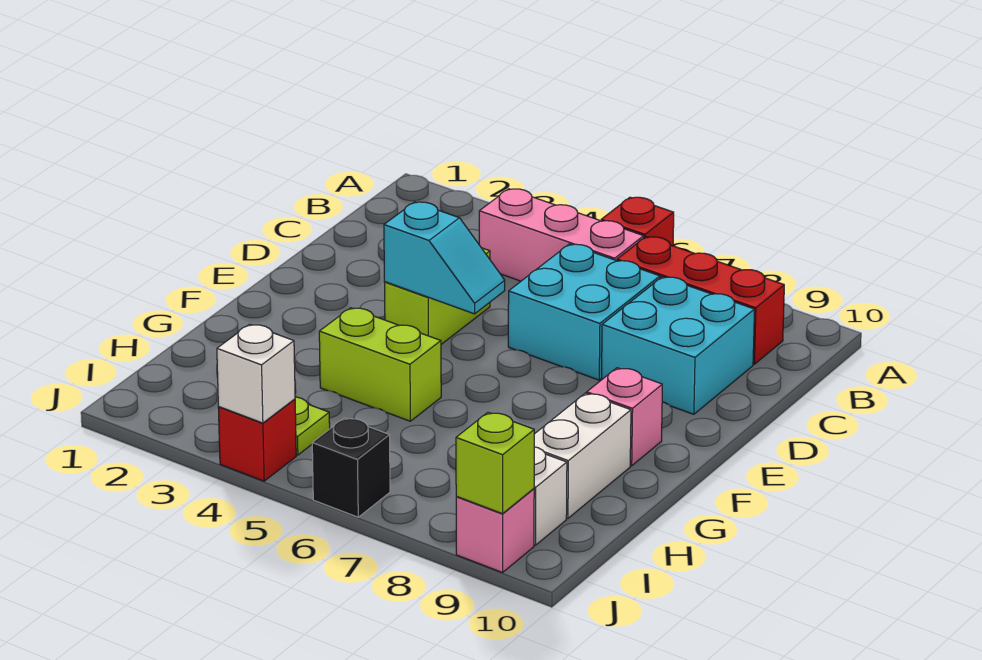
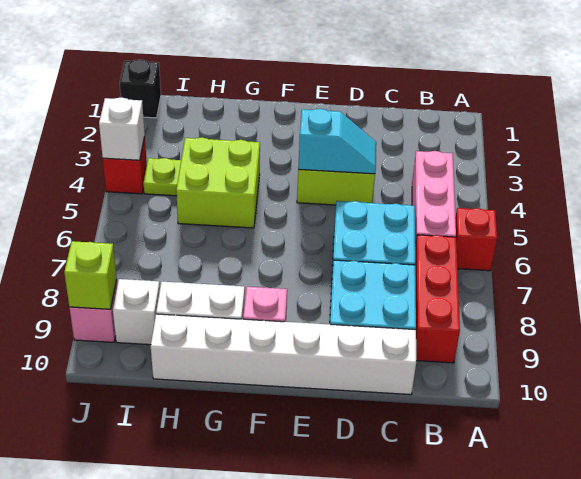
none -> white brick C10:H10 level 1
cyan slope E4:E5 level 2 top 4 -> cyan slope D4:E4 level 2 top E
lime brick G4:G5 level 1 -> lime brick G4:H5 level 1
black brick J6 level 1 -> black brick J1 level 1

